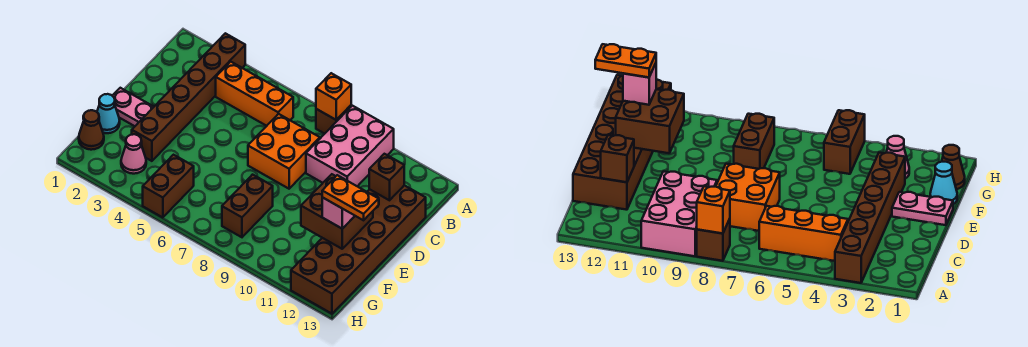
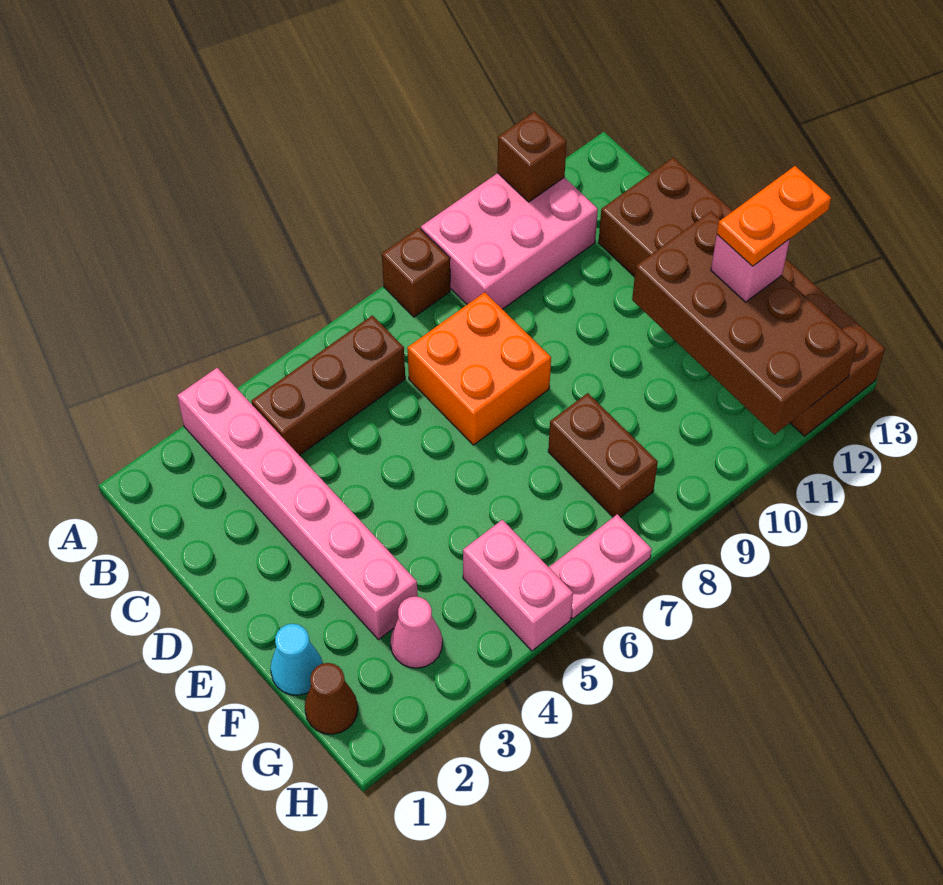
brown brick A3:F3 level 1 -> pink brick A3:F3 level 1
orange brick A8 level 2 -> none
pink brick A9:C10 level 1 -> pink brick A9:B11 level 1
orange brick B4:B6 level 1 -> brown brick B4:B6 level 1
brown brick C12 level 2 -> brown brick A11 level 2
pink plate E1:E2 level 1 -> pink plate H6:H7 level 1
brown brick E11:F12 level 2 -> brown brick E11:H12 level 2
brown brick G5:H5 level 1 -> pink brick G5:H5 level 1

